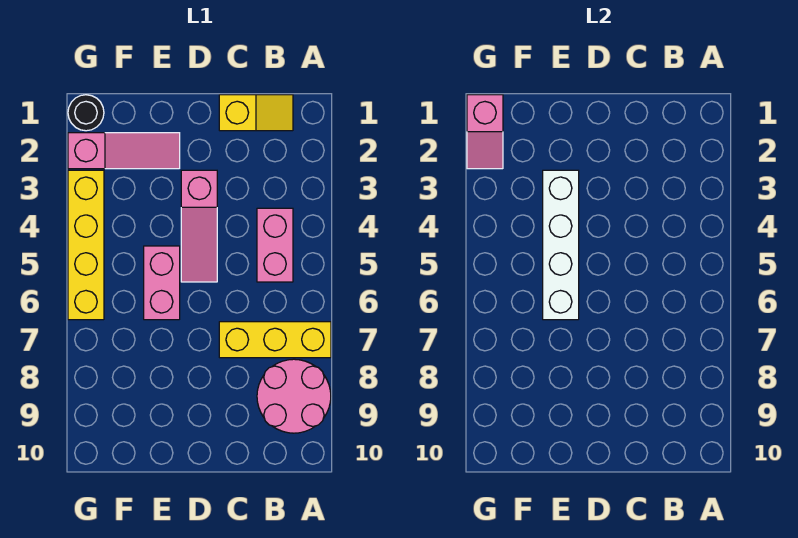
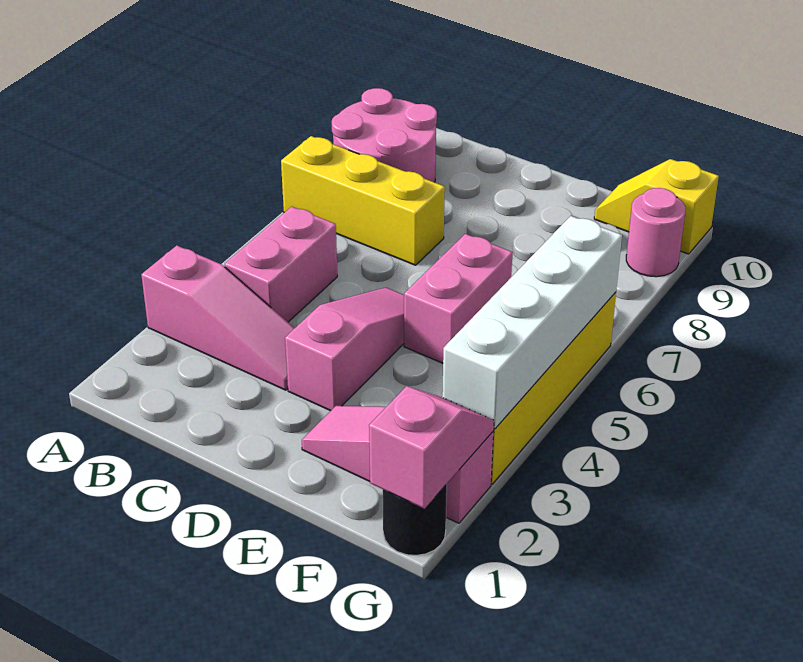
none -> pink slope A3:C3 level 1 top A
yellow slope B1:C1 level 1 top C -> yellow slope F10:G10 level 1 top G
white brick E3:E6 level 2 -> white brick G3:G6 level 2
none -> pink round brick G9 level 1

